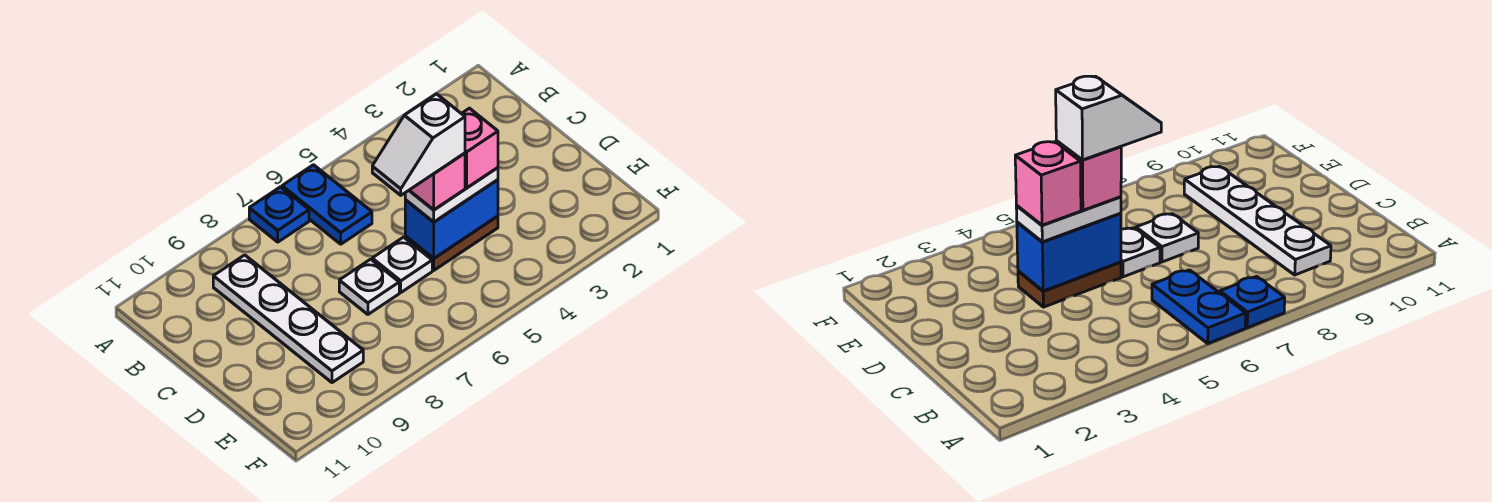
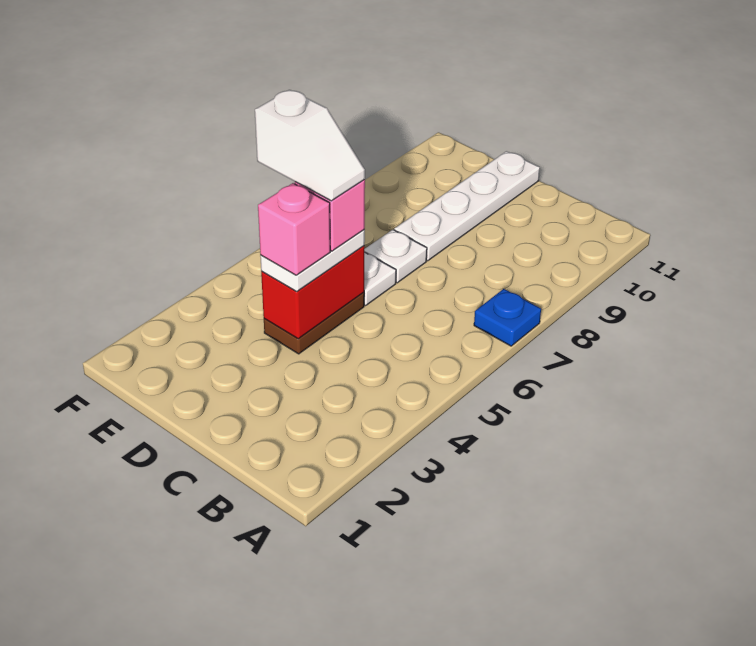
blue plate A6:B6 level 1 -> none
white plate B9:E9 level 1 -> white plate D8:D11 level 1
blue brick D4:D5 level 2 -> red brick D4:D5 level 2
white slope D5:D6 level 5 top 5 -> white slope D5:E5 level 5 top E

